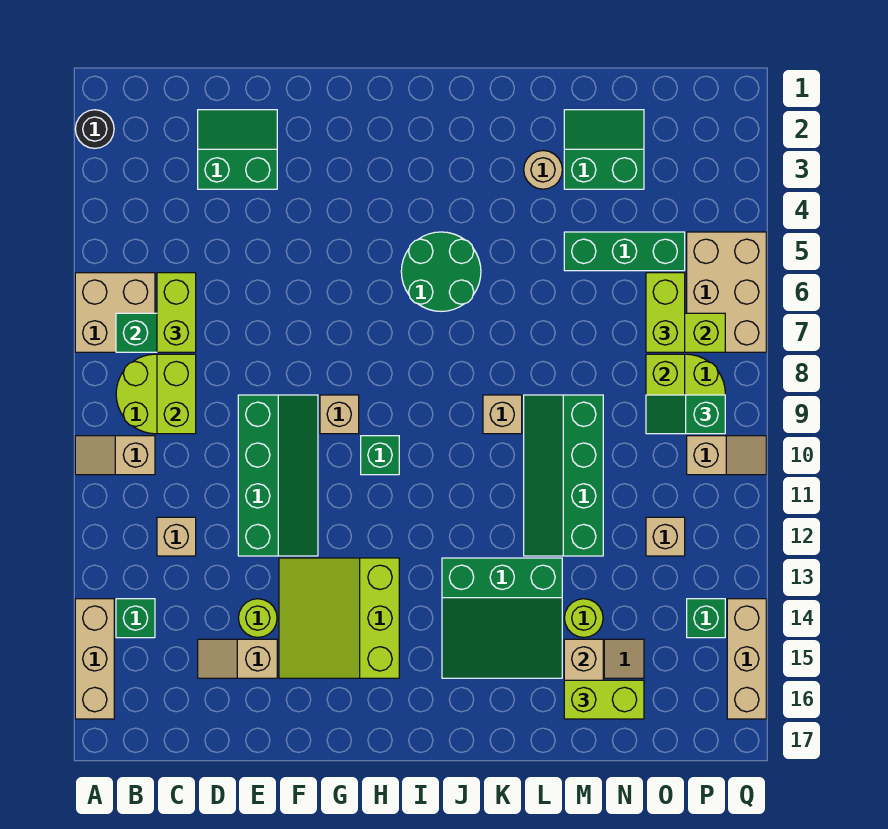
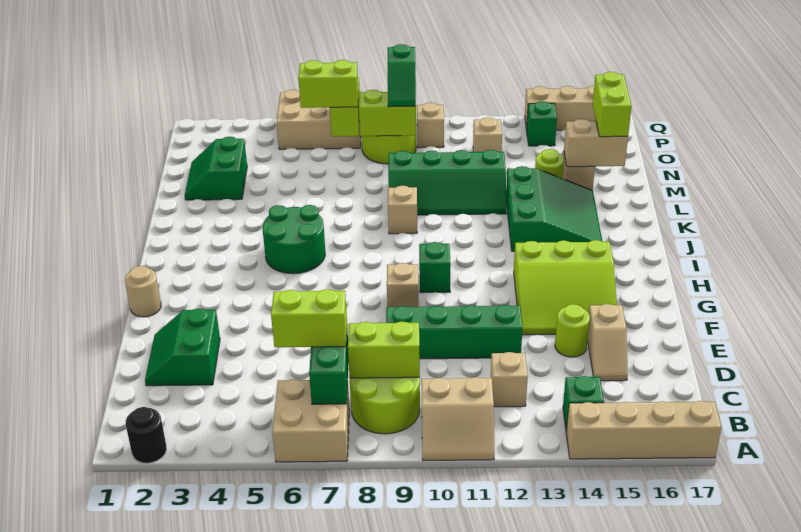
tan slope A10:B10 level 1 top B -> tan slope A10:B11 level 1 top B
tan brick A14:A16 level 1 -> tan brick A14:A17 level 1
tan round brick L3 level 1 -> tan round brick G1 level 1
green brick M5:O5 level 1 -> none

